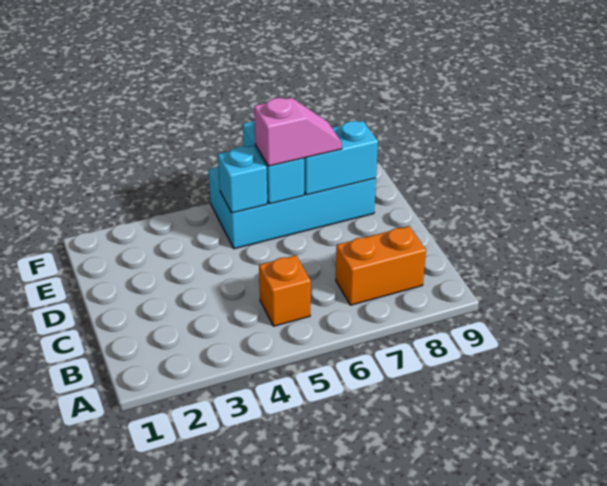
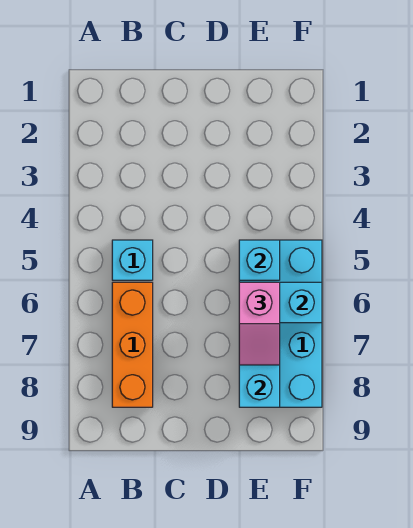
orange brick B5 level 1 -> cyan brick B5 level 1
orange brick B7:B8 level 1 -> orange brick B6:B8 level 1

